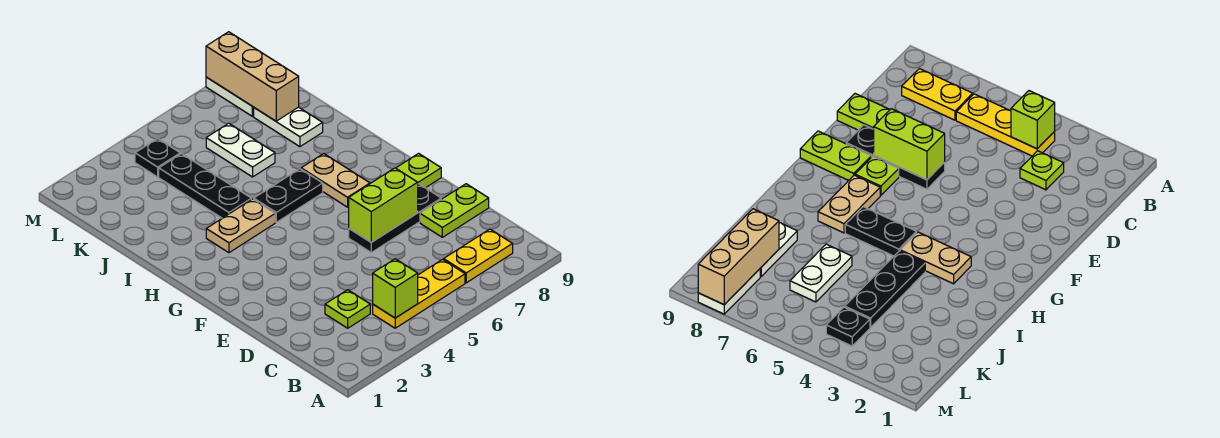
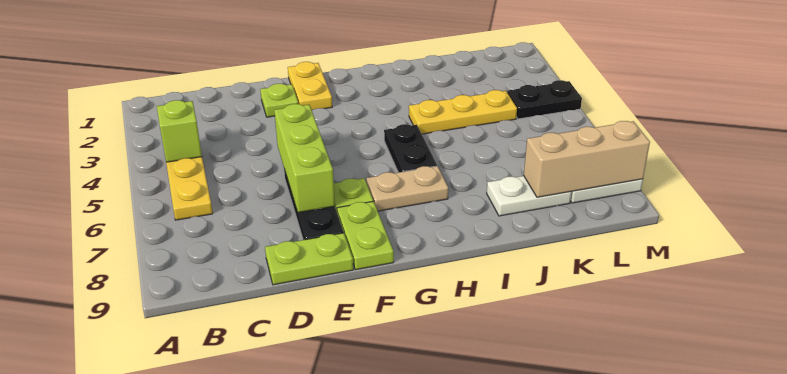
yellow plate B7:B8 level 1 -> yellow plate F1:F2 level 1
lime plate C3 level 1 -> lime plate E2 level 1
lime plate D8:D9 level 1 -> lime plate D9:E9 level 1
lime brick E6:E7 level 2 -> lime brick E5:E7 level 2
tan plate H3:H4 level 1 -> none
black plate I4:K4 level 1 -> yellow plate I4:K4 level 1
white plate J6:K6 level 1 -> none
black plate L4 level 1 -> black plate L4:M4 level 1

